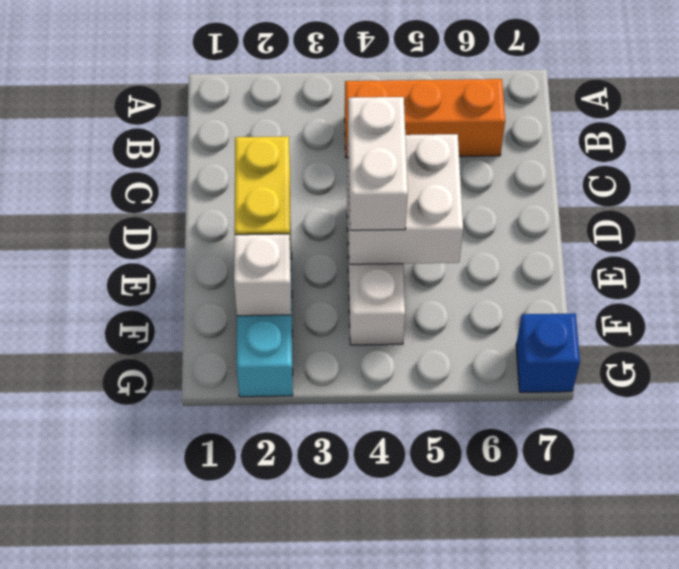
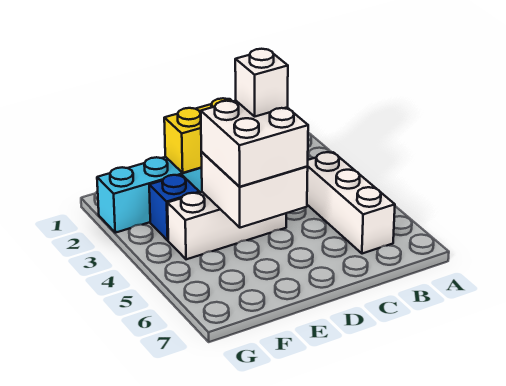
orange brick B4:B6 level 1 -> white brick B4:B6 level 1
white brick D4:E4 level 3 -> white brick D4:E5 level 3
white brick F2 level 2 -> white brick D4 level 4
blue brick G7 level 1 -> blue brick F3 level 1

